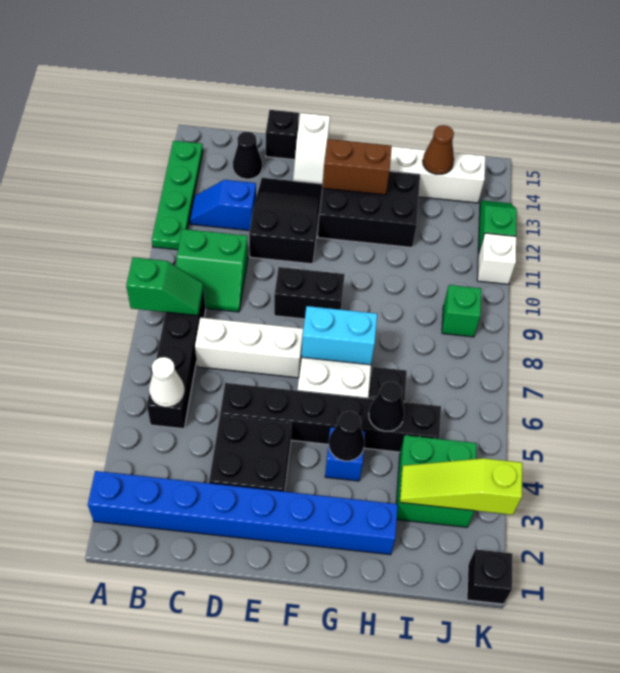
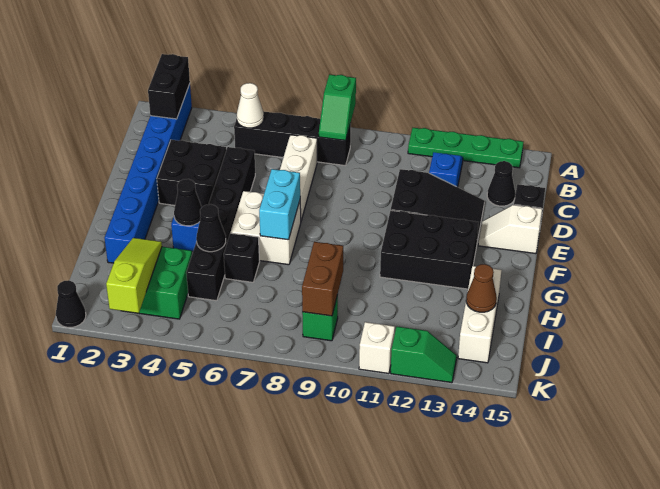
green slope B9:C10 level 1 top 10 -> none
black brick E9:F9 level 1 -> black brick A2:B2 level 2
black brick F12:H13 level 1 -> black brick F11:G13 level 1
brown brick F13:G13 level 2 -> brown brick I9:J9 level 2
black brick K1 level 1 -> black cone K1 level 1

